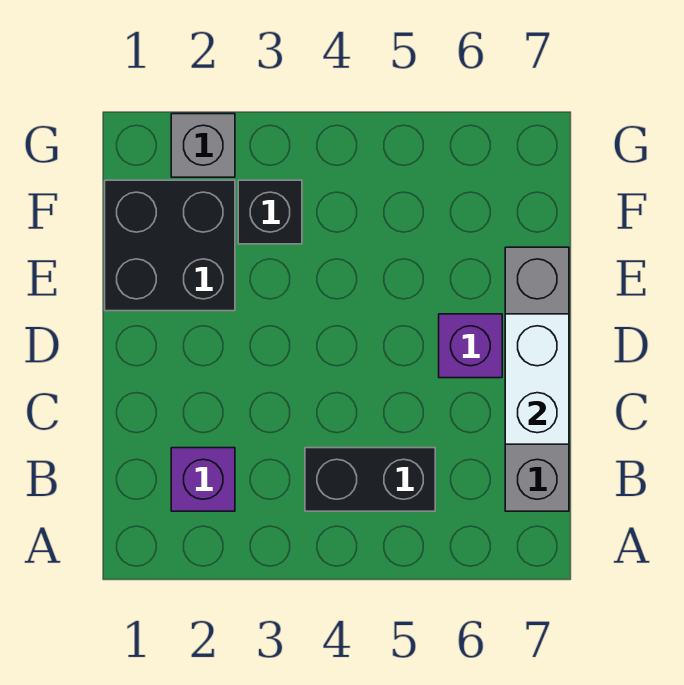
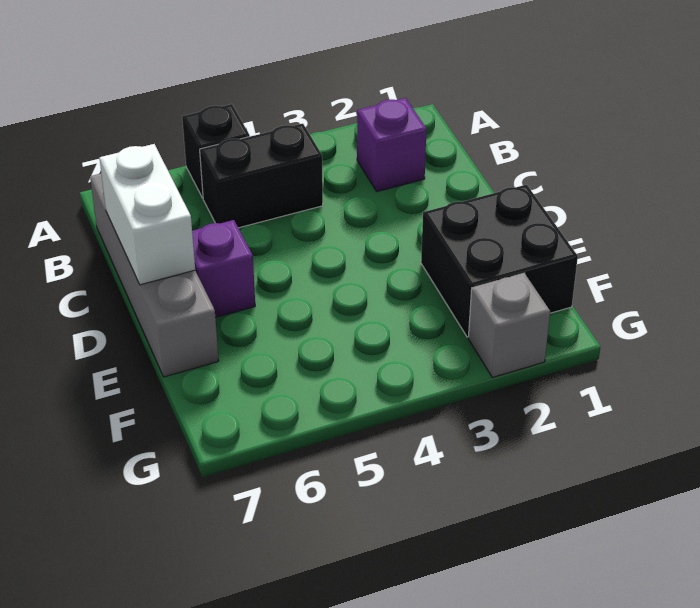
black brick F3 level 1 -> black brick A5 level 1

